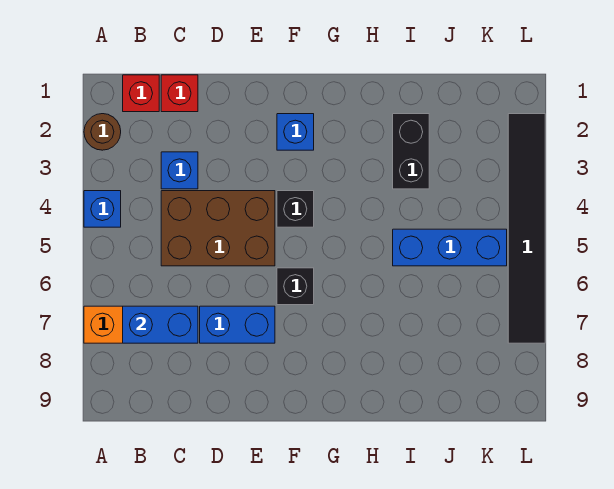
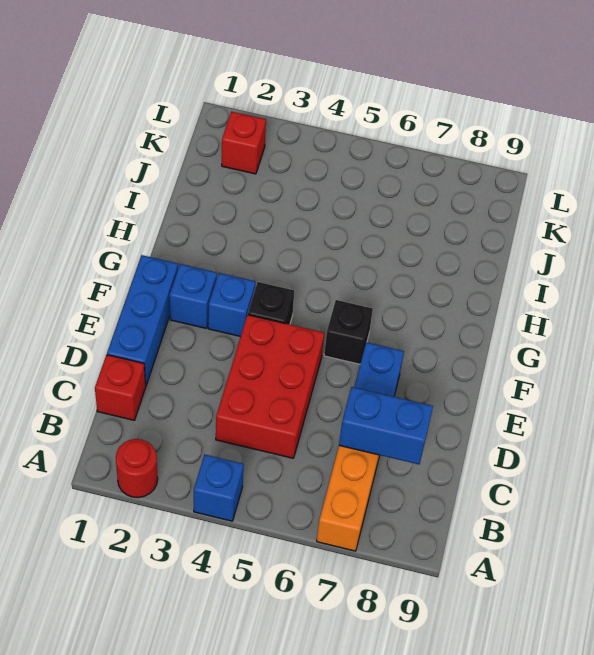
brown round brick A2 level 1 -> red round brick A2 level 1
red brick B1 level 1 -> red brick K2 level 1
blue brick B7:C7 level 2 -> blue brick C7:C8 level 2
blue brick C3 level 1 -> blue brick F3 level 1
brown brick C4:E5 level 1 -> red brick C4:E5 level 1
black brick I2:I3 level 1 -> none
blue brick I5:K5 level 1 -> blue brick D1:F1 level 1
black tile L2:L7 level 1 -> none

